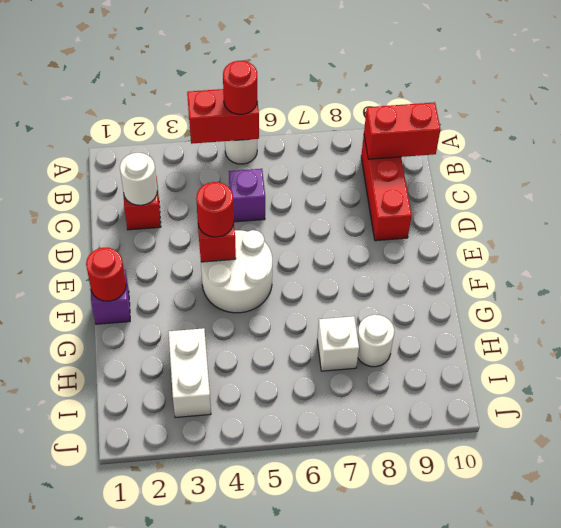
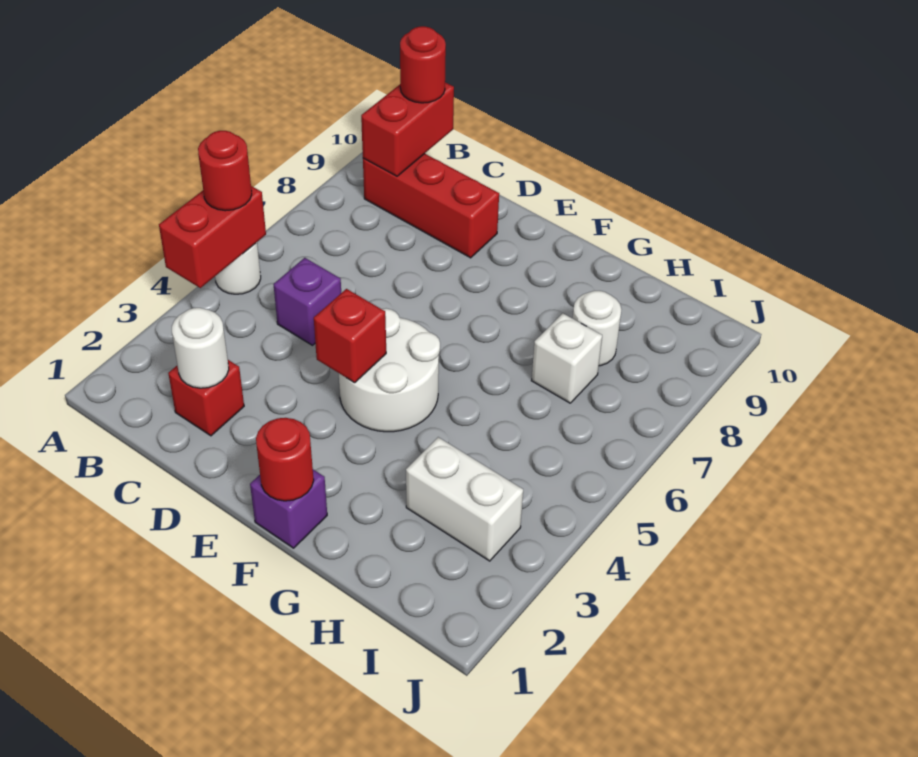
red round brick E4 level 3 -> red round brick B10 level 3

